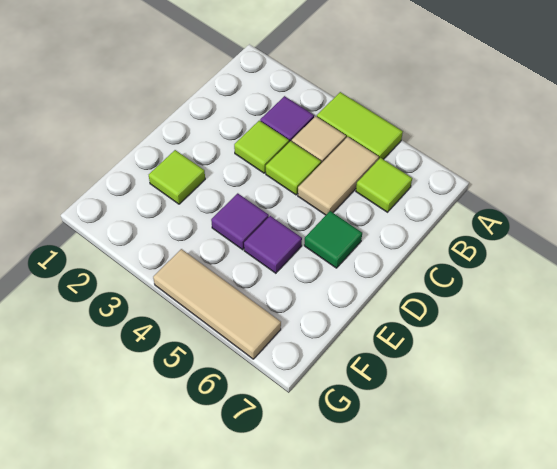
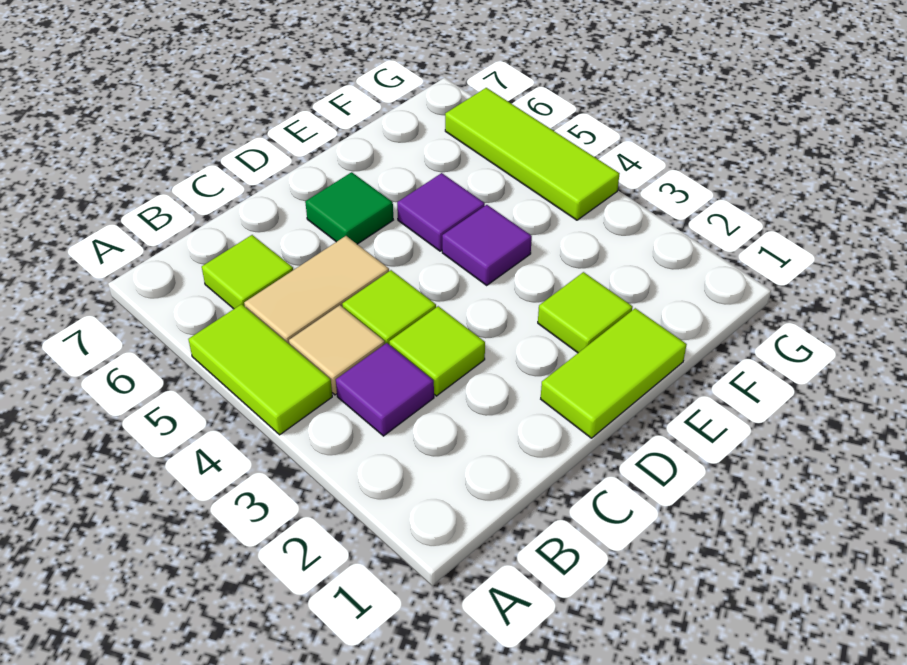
none -> lime tile D1:E1 level 1
tan tile G4:G6 level 1 -> lime tile G4:G6 level 1

